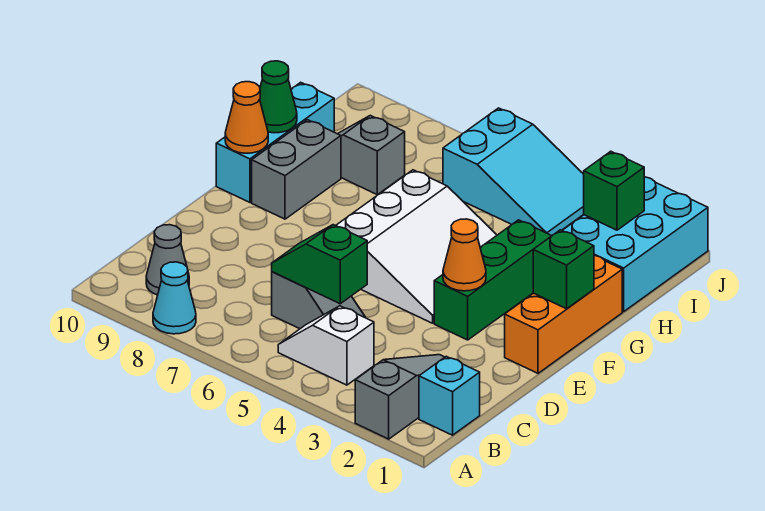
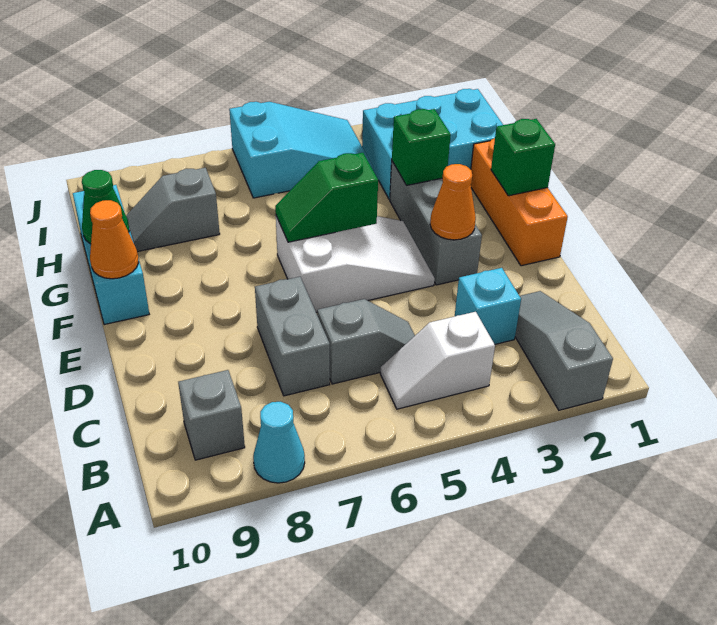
cyan brick B1 level 1 -> cyan brick C3 level 1
grey cone B9 level 1 -> grey brick B9 level 1
green slope C5:C6 level 2 top 5 -> green slope F5:F6 level 2 top 5
green brick E3:G3 level 1 -> grey brick E3:G3 level 1
white slope E4:G6 level 1 top 6 -> white slope E4:F6 level 1 top 6
grey brick F9:G9 level 1 -> grey brick C7:D7 level 1
cyan brick H1:J2 level 1 -> cyan brick H1:I3 level 1
green brick I2 level 2 -> green brick G3 level 2

